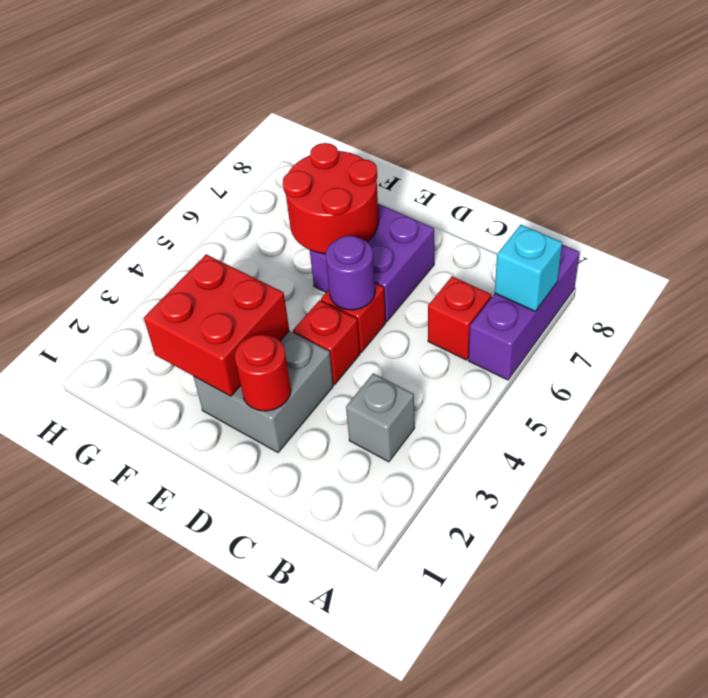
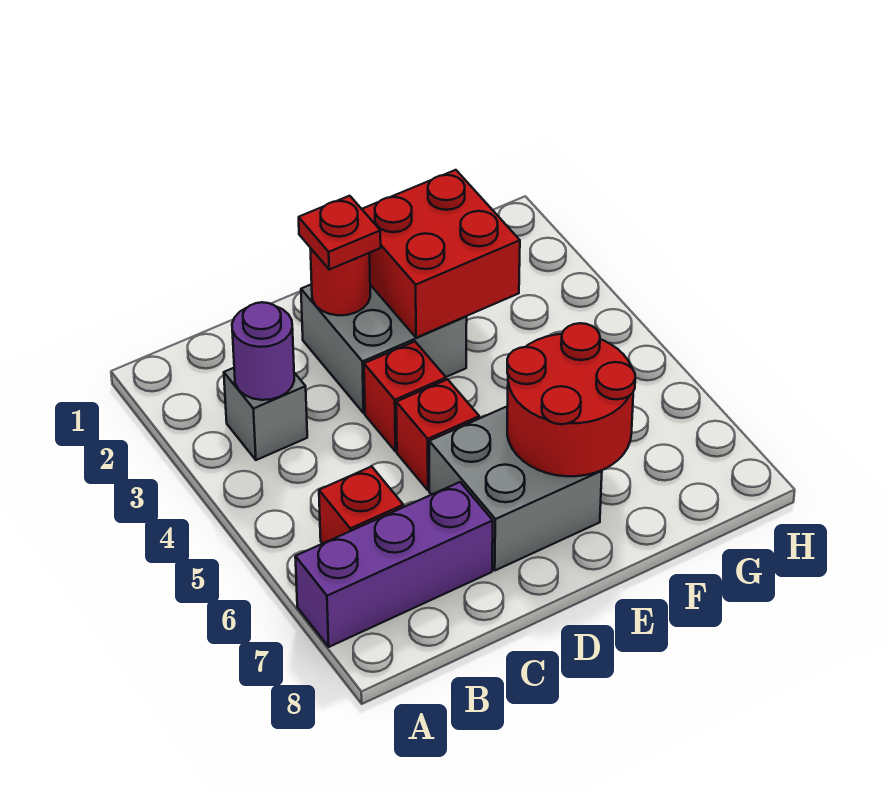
purple brick A6:A8 level 1 -> purple brick A7:C7 level 1
cyan brick A7 level 2 -> none
none -> red plate D2 level 3
purple round brick D5 level 2 -> purple round brick B3 level 2
purple brick D6:E7 level 1 -> grey brick D6:E7 level 1

